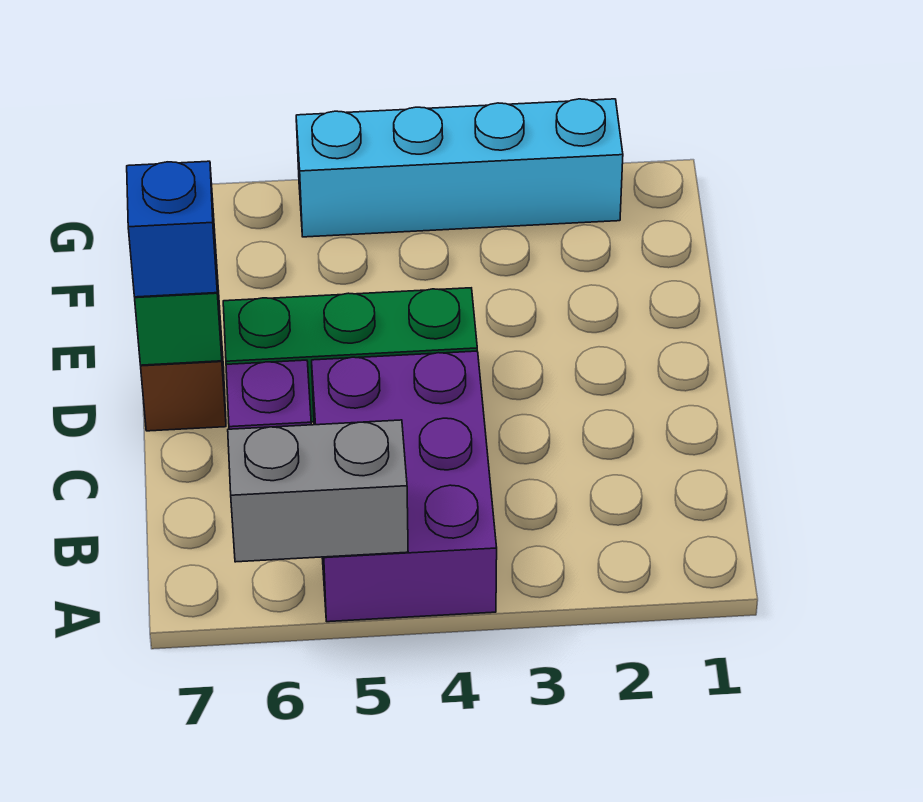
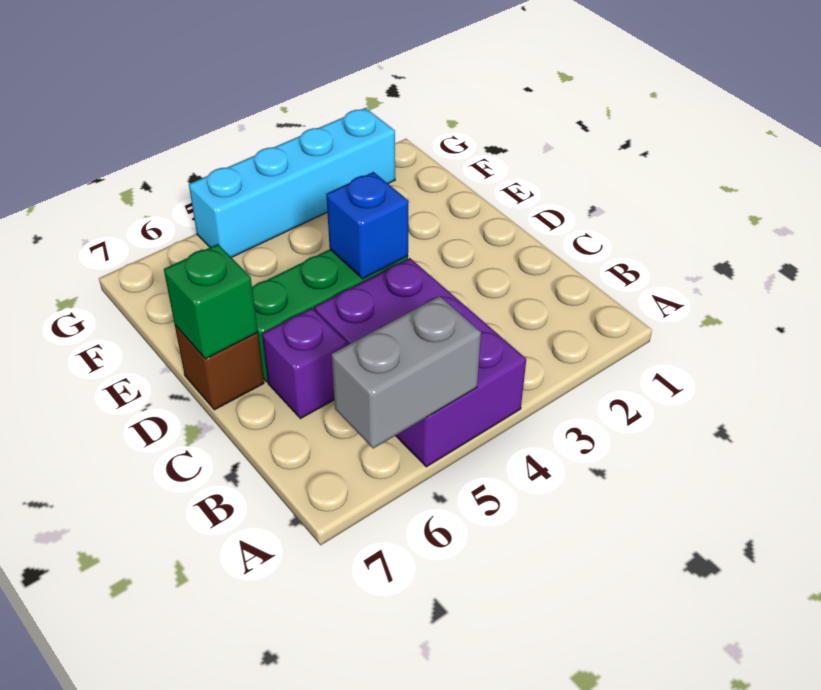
blue brick D7 level 3 -> blue brick D4 level 2

